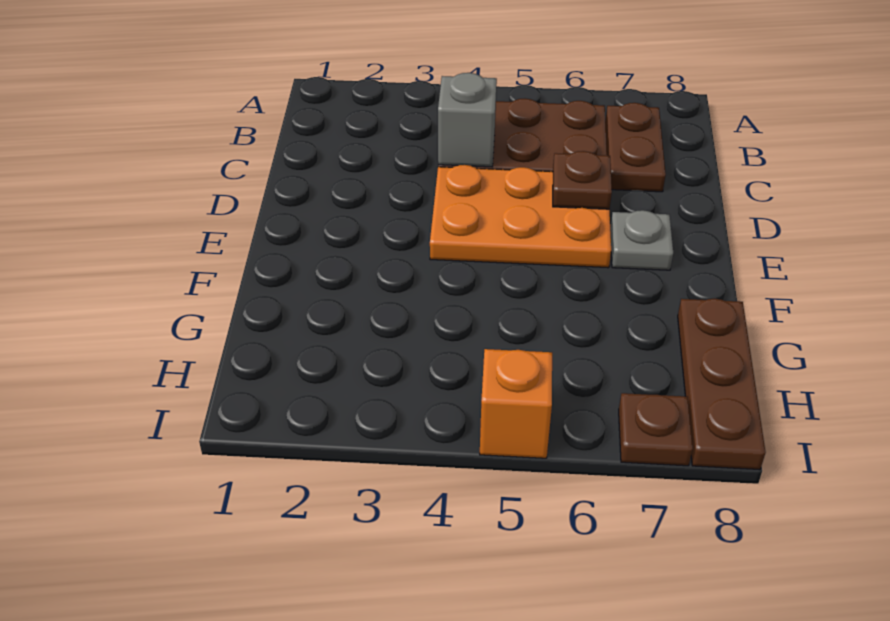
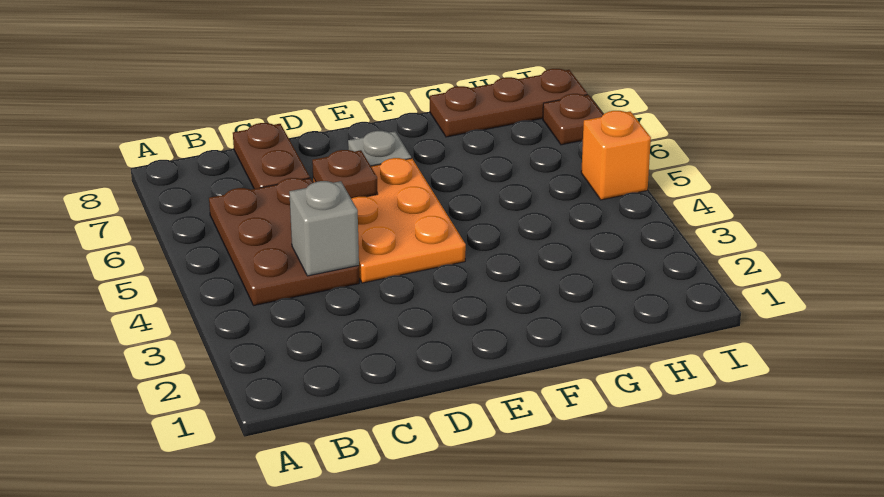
brown plate B7:C7 level 1 -> brown plate C7:C8 level 1

